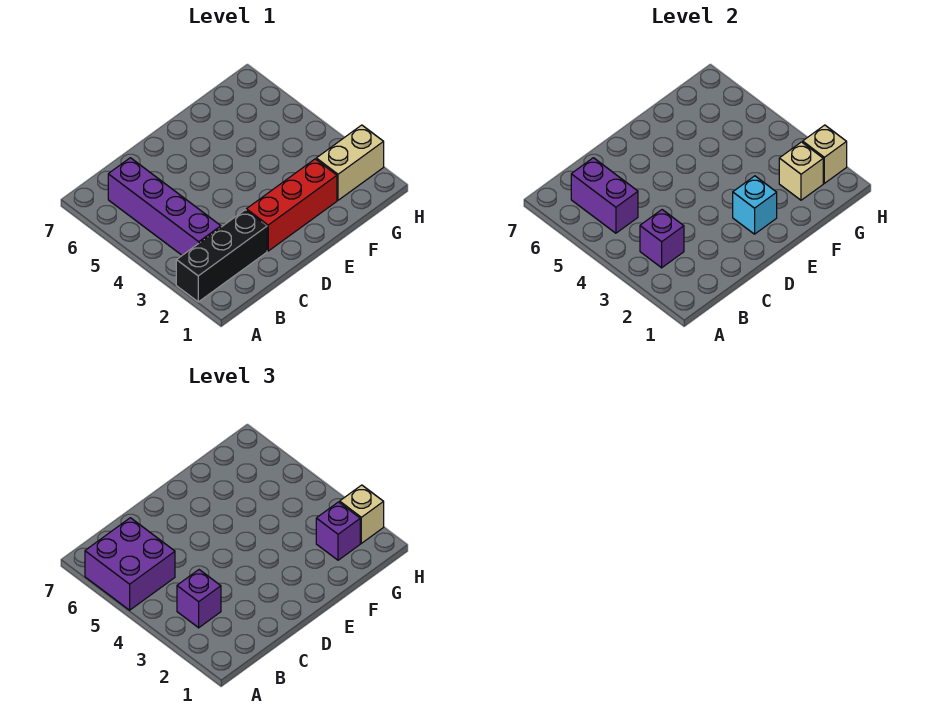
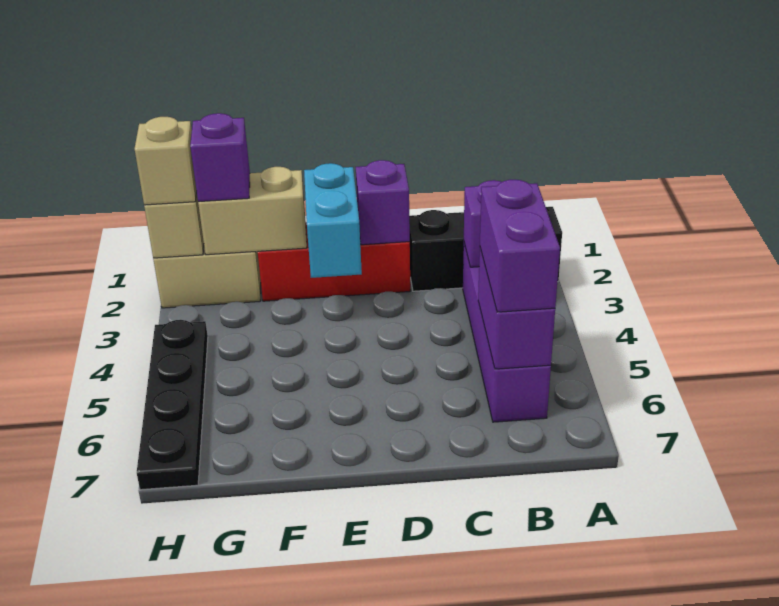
purple brick A5:B6 level 3 -> purple brick B5:B6 level 3
purple brick B3 level 3 -> purple brick D2 level 2
cyan brick E2 level 2 -> cyan brick E2:E3 level 2
tan brick G2 level 2 -> tan brick F2:G2 level 2
none -> black plate H4:H7 level 1

